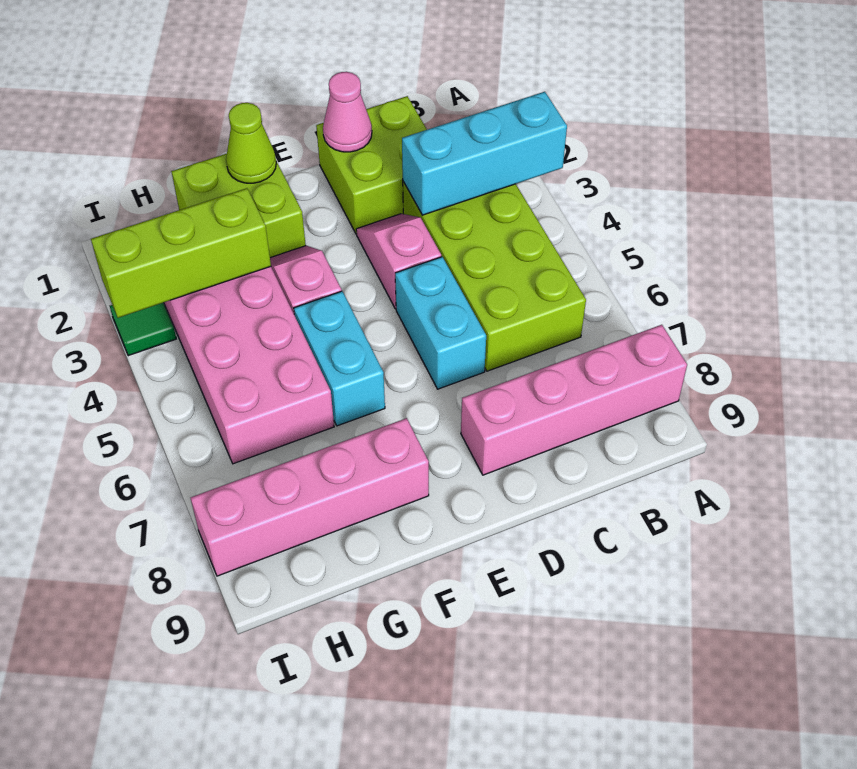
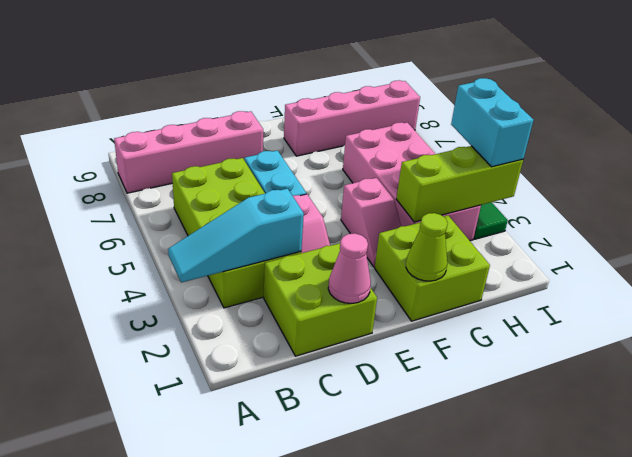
cyan brick A3:C3 level 2 -> cyan slope A3:C3 level 2 top C
cyan brick F5:F6 level 1 -> cyan brick I3:I4 level 3

